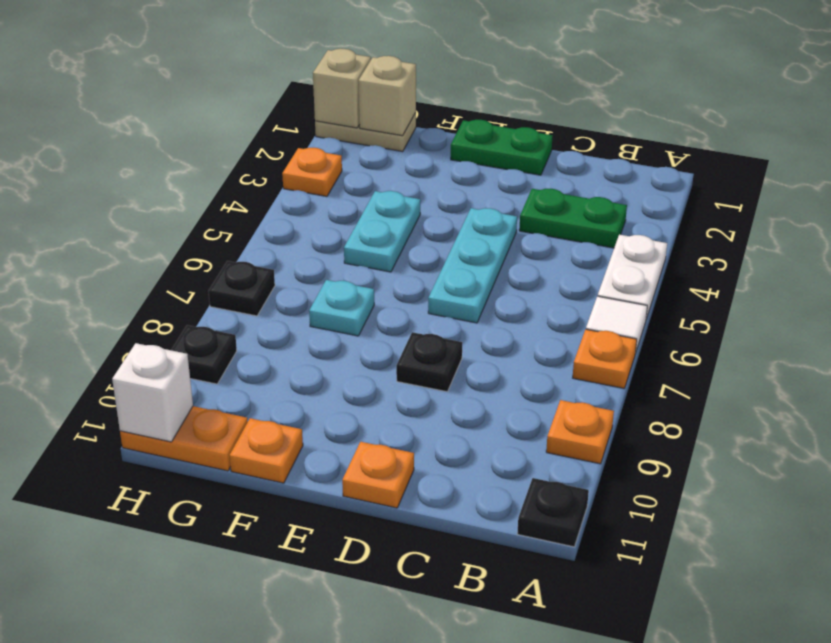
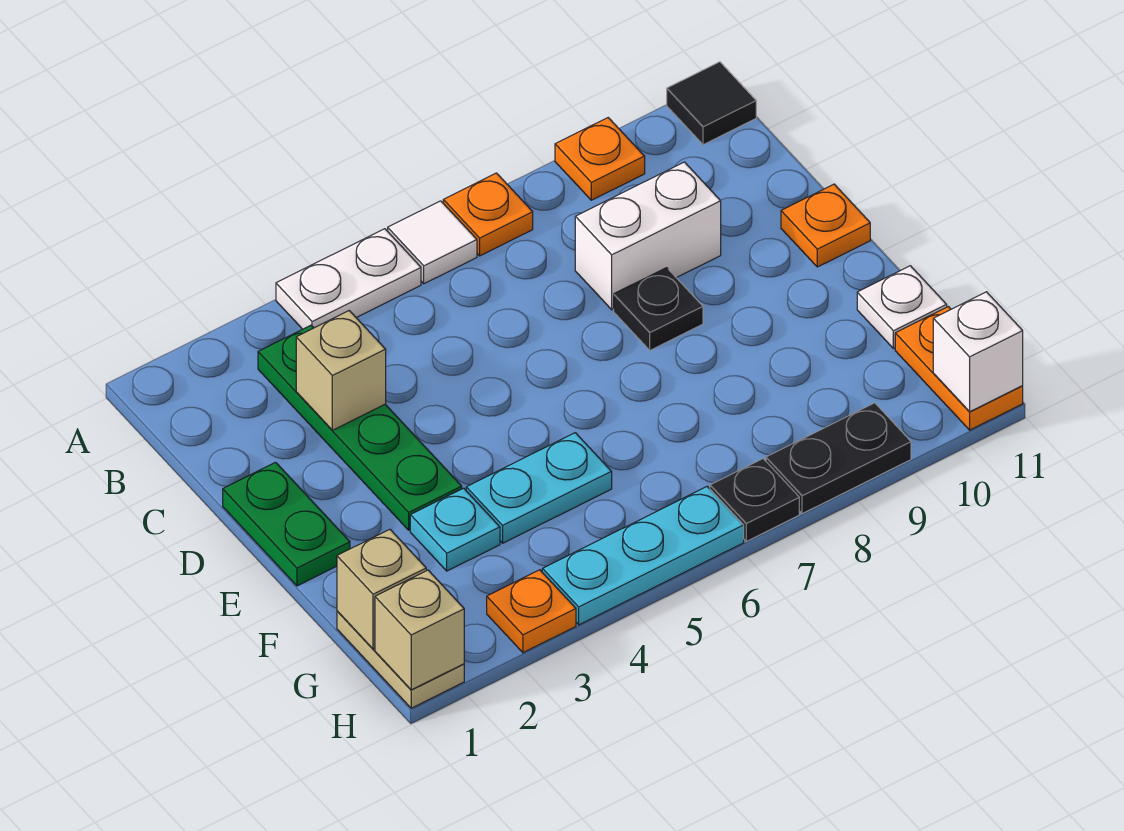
black plate A11 level 1 -> black tile A11 level 1
green plate B3:C3 level 1 -> green plate B3:E3 level 1
none -> tan brick C3 level 2
none -> white brick C8:C9 level 1
cyan plate D4:D6 level 1 -> cyan plate H4:H6 level 1
cyan plate F7 level 1 -> cyan plate F3 level 1
orange plate F11 level 1 -> white plate F11 level 1
black plate H9 level 1 -> black plate H8:H9 level 1

